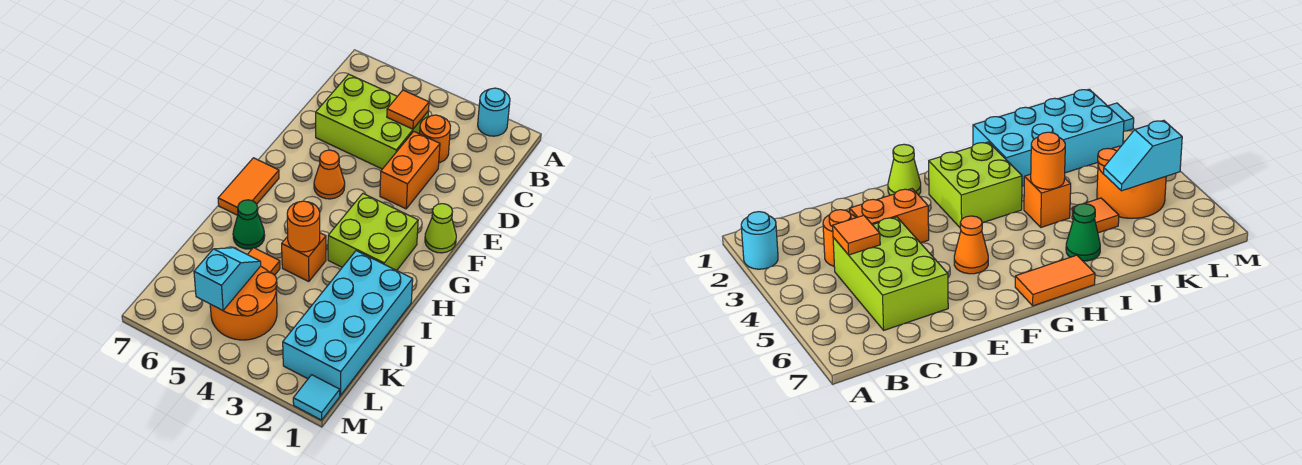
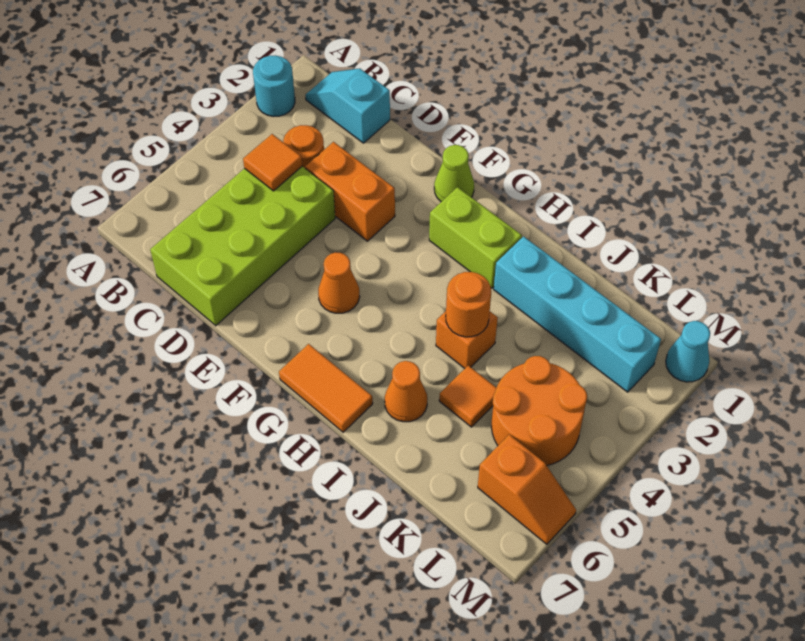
lime brick C4:D6 level 1 -> lime brick C4:D7 level 1
lime brick G2:H3 level 1 -> lime brick G2:H2 level 1
cyan brick I1:L2 level 1 -> cyan brick I2:L2 level 1
green cone I6 level 1 -> orange cone I6 level 1
cyan slope K5:L5 level 2 top L -> cyan slope B1:C1 level 1 top C
none -> orange slope L6:M6 level 1 top L
cyan tile M1 level 1 -> cyan cone M1 level 1

